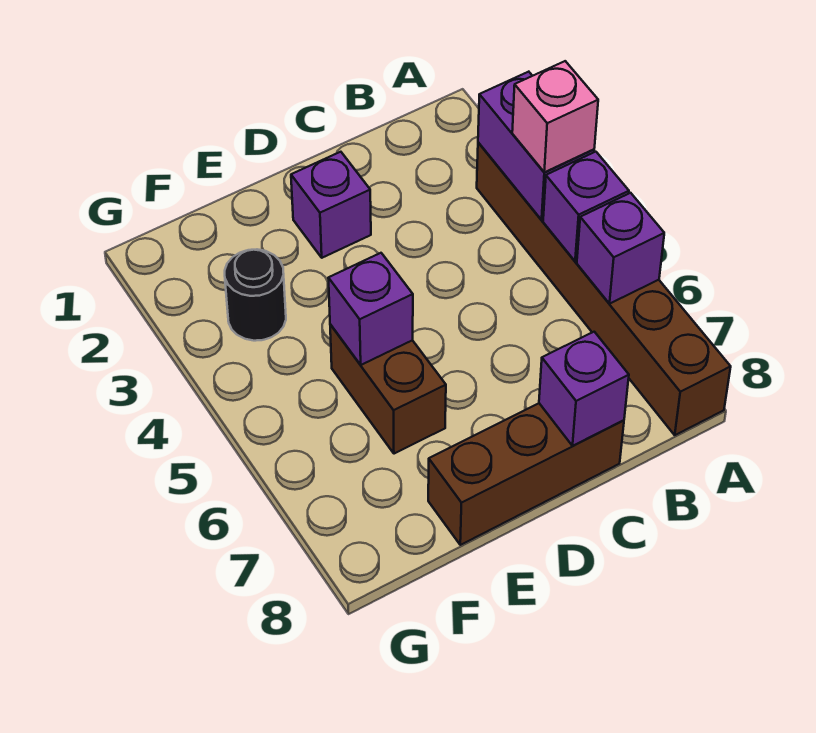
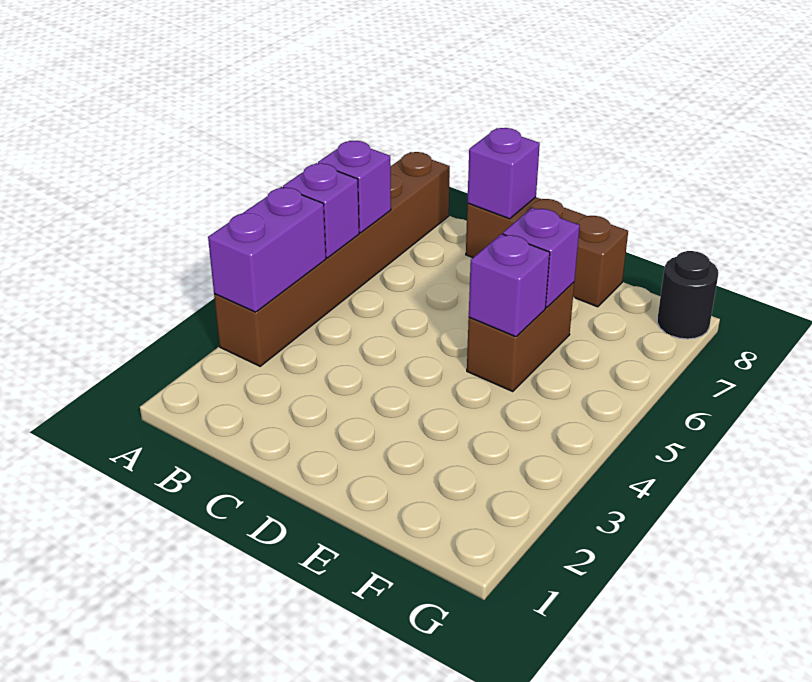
pink brick A4 level 3 -> none
purple brick D2 level 1 -> purple brick E6 level 2
black round brick F3 level 1 -> black round brick G8 level 1

